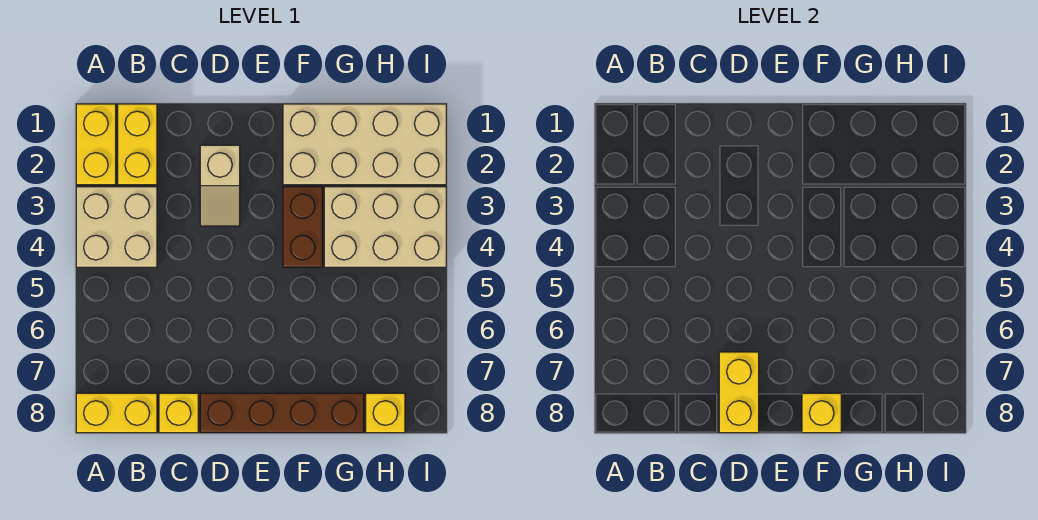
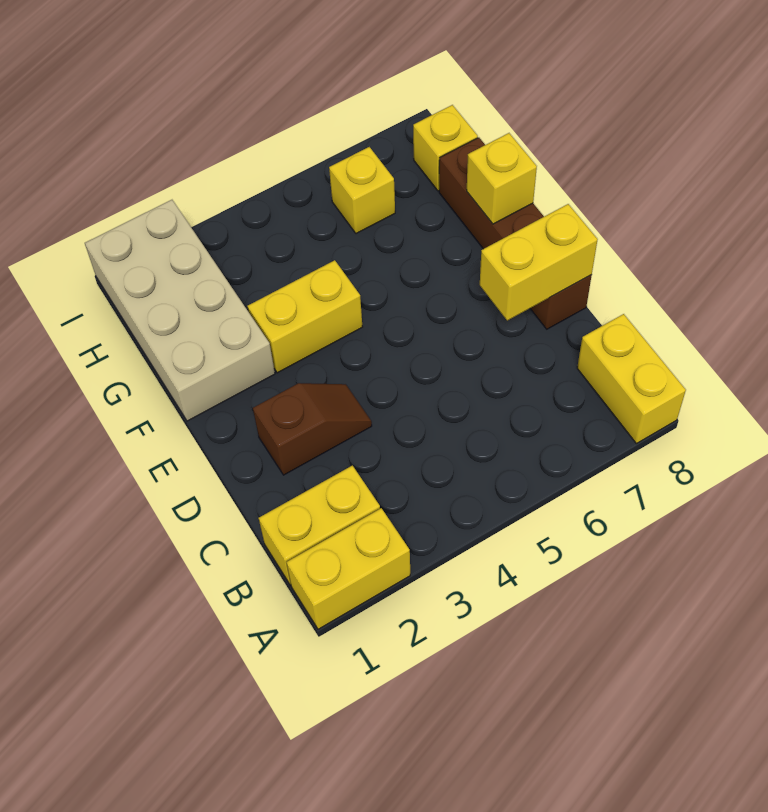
tan brick A3:B4 level 1 -> none
yellow brick C8 level 1 -> yellow brick H6 level 1
tan slope D2:D3 level 1 top 2 -> brown slope D2:D3 level 1 top 2
brown brick F3:F4 level 1 -> yellow brick F3:F4 level 1
tan brick G3:I4 level 1 -> none

